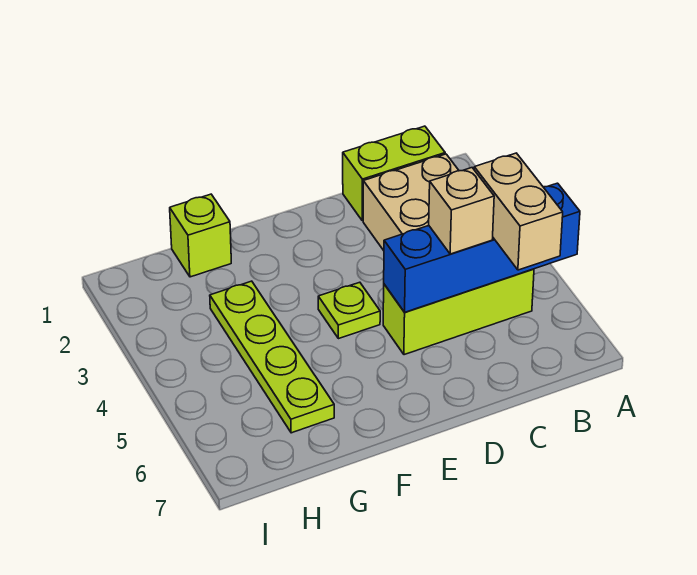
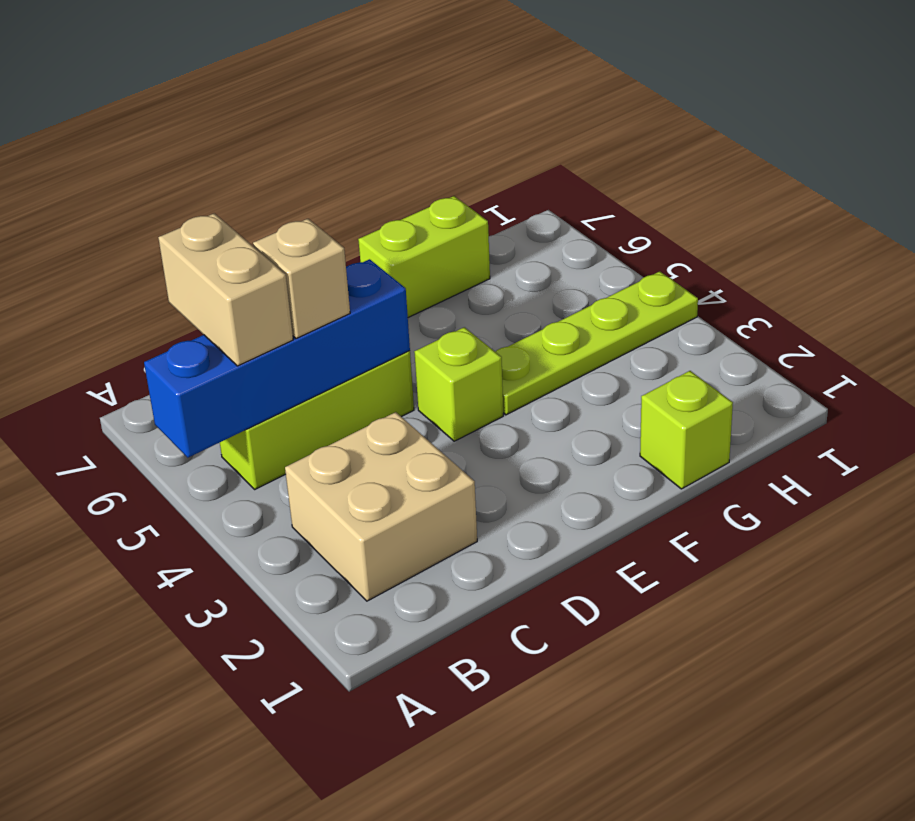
lime brick B1:C1 level 1 -> lime brick F7:G7 level 1
lime plate E4 level 1 -> lime brick E4 level 1
lime plate G3:G6 level 1 -> lime plate F4:I4 level 1

